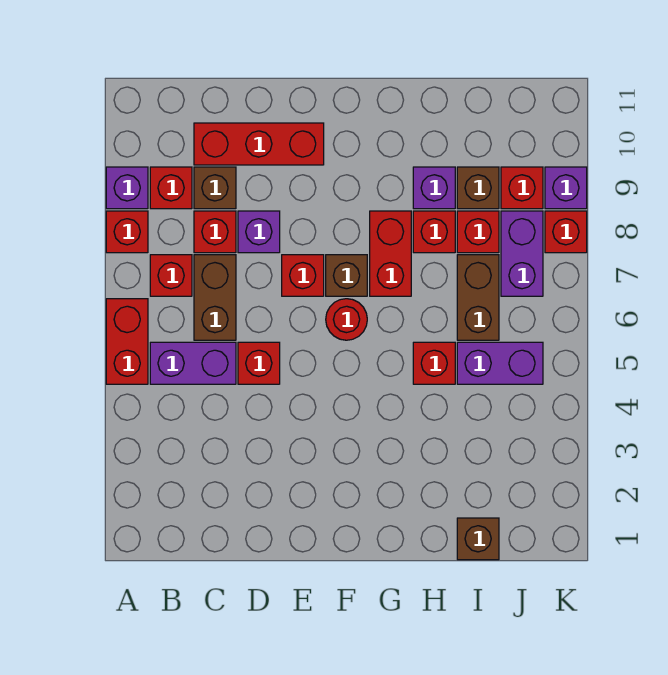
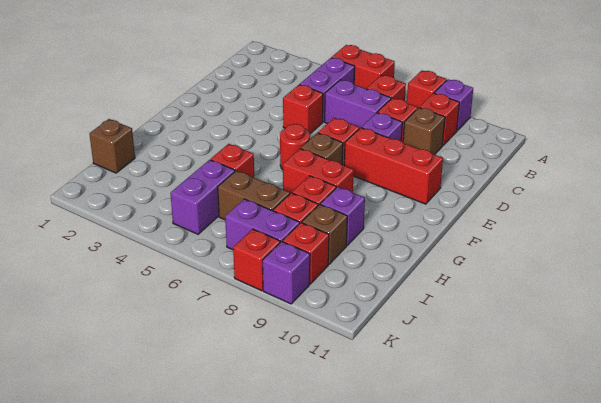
brown brick C6:C7 level 1 -> purple brick C6:C7 level 1
red brick C10:E10 level 1 -> red brick E8:E10 level 1

